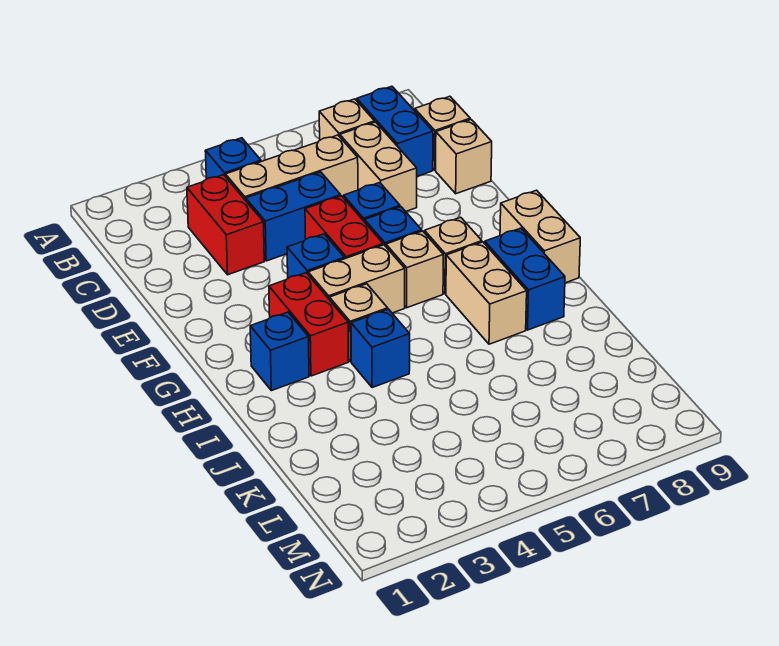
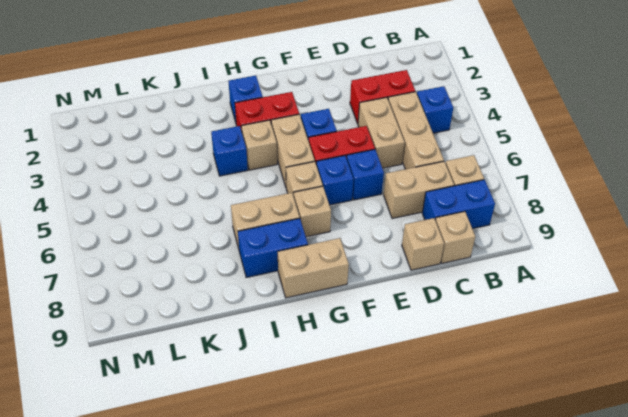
blue brick D4:D5 level 1 -> tan brick D4:D5 level 1

